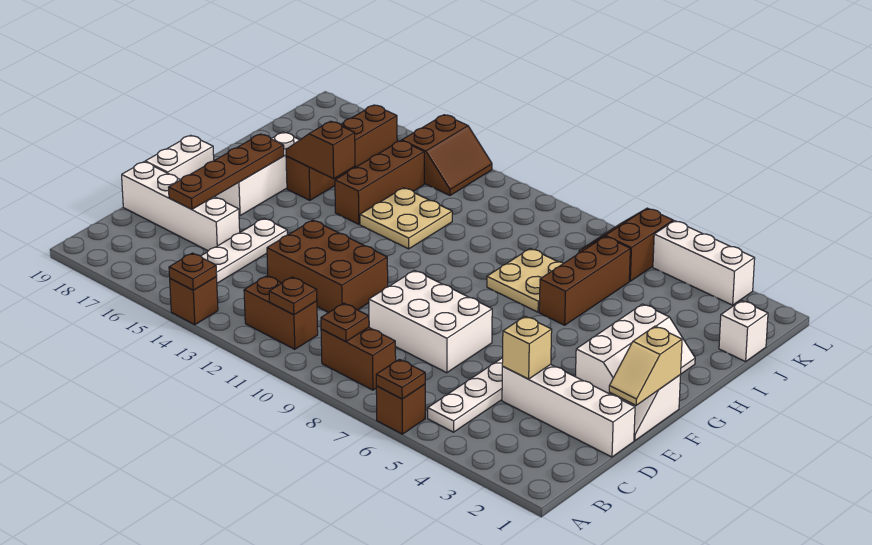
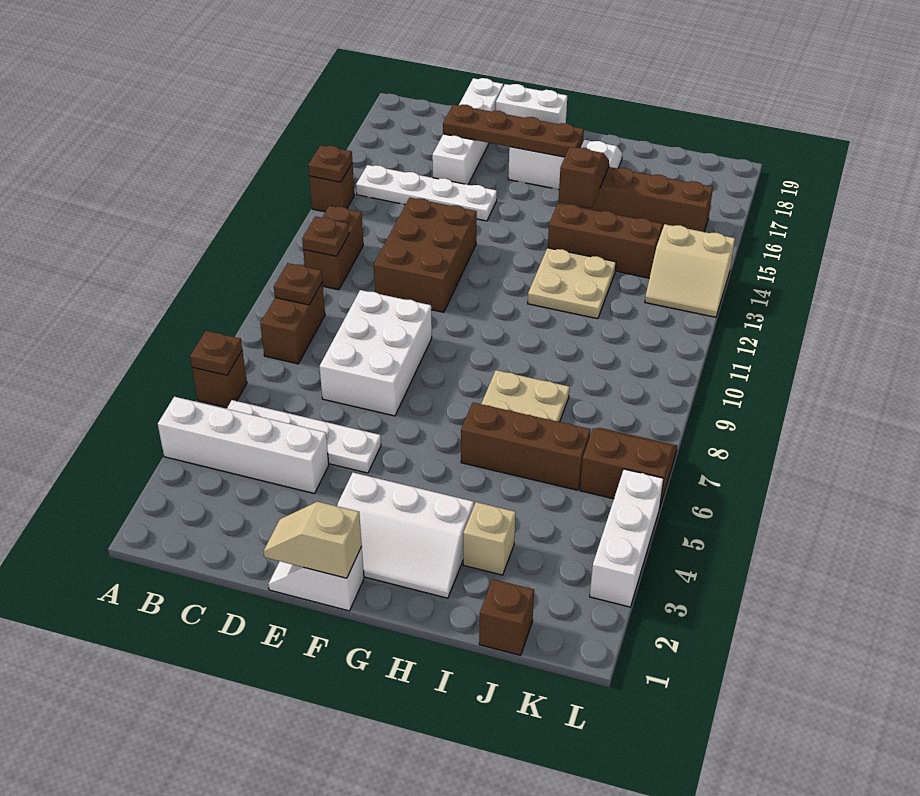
white brick D1:D4 level 1 -> white brick A4:D4 level 1
tan brick D4 level 2 -> tan brick I3 level 1
white brick J1 level 1 -> brown brick J1 level 1
brown slope K13:L14 level 1 top 14 -> tan slope K13:L14 level 1 top 14

